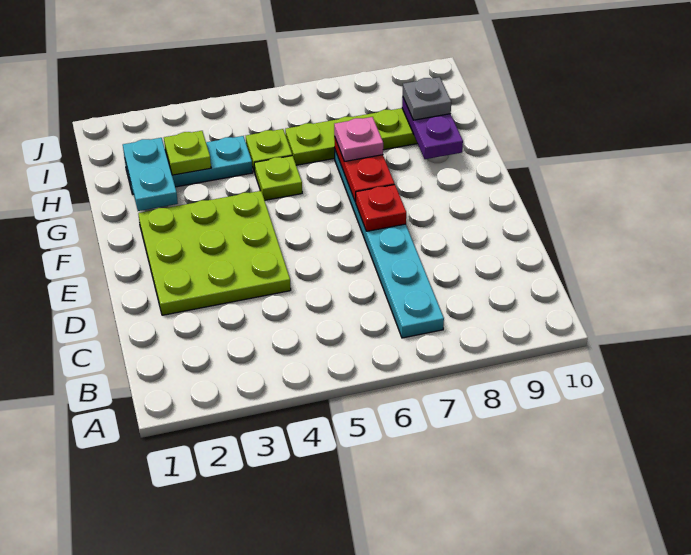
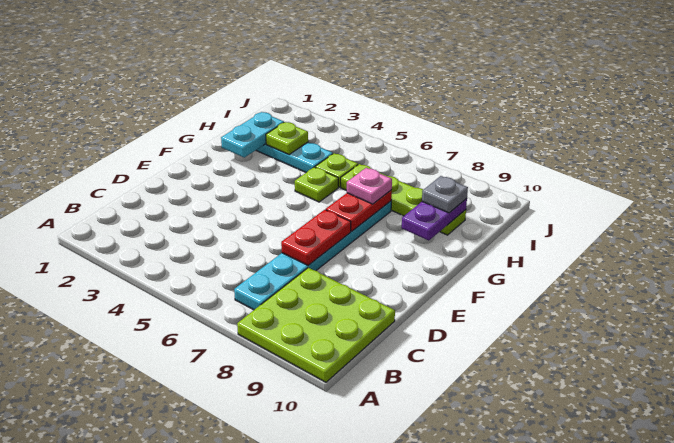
lime plate D2:F4 level 1 -> lime plate A8:C10 level 1
red plate E7 level 2 -> red plate D7:E7 level 2

